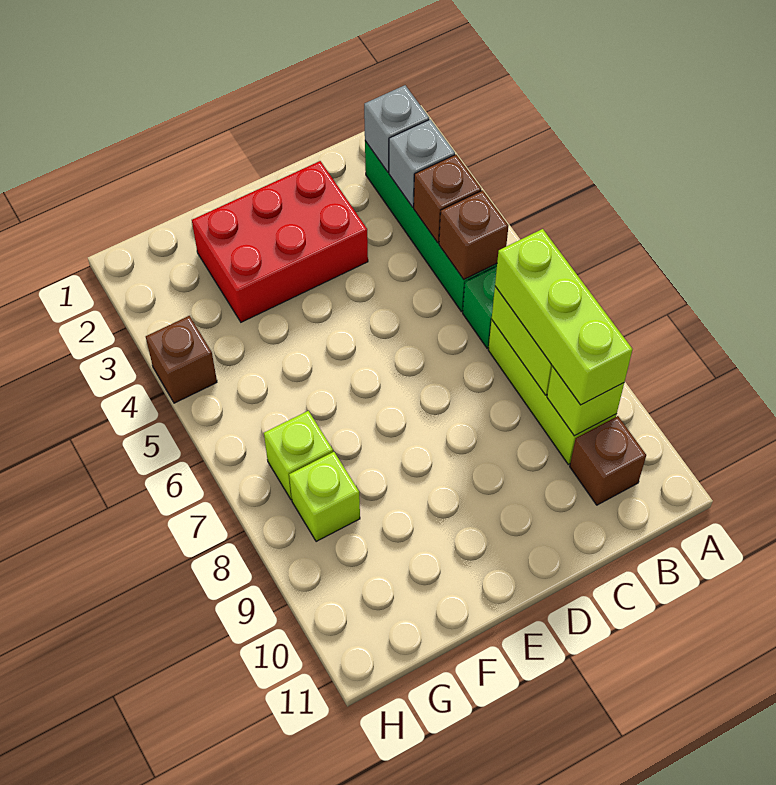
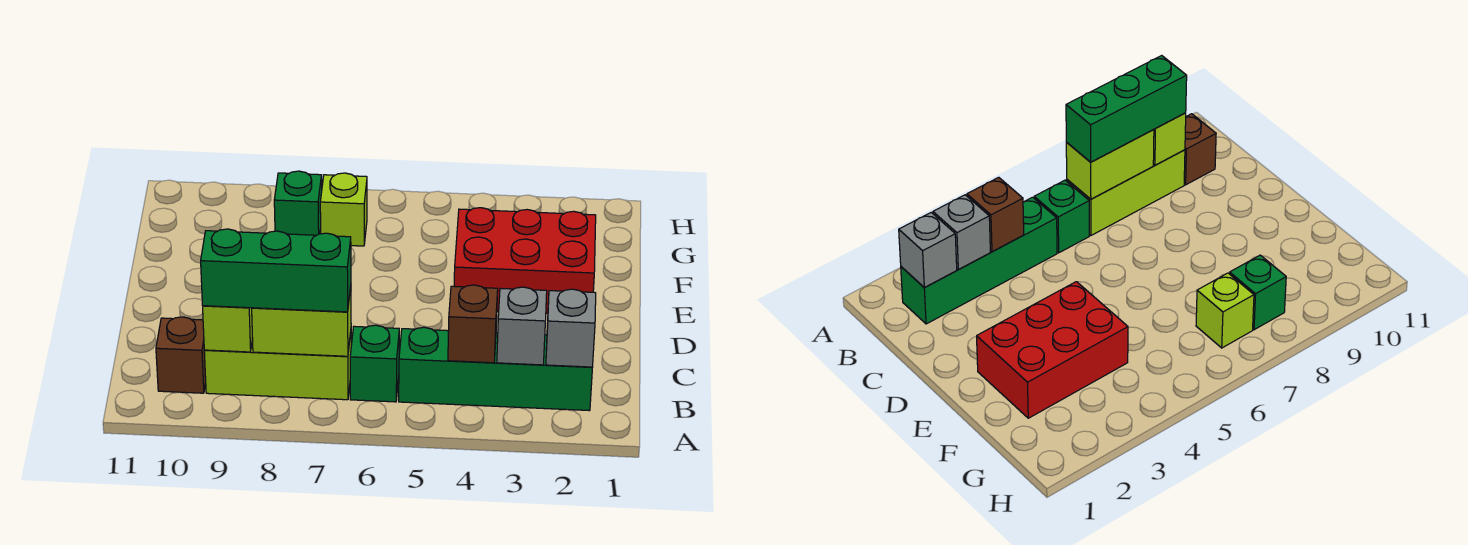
brown brick B5 level 2 -> none
lime brick B7:B9 level 3 -> green brick B7:B9 level 3
red brick D2:F3 level 1 -> red brick E2:F4 level 1
lime brick G8 level 1 -> green brick G8 level 1
brown brick H4 level 1 -> none

